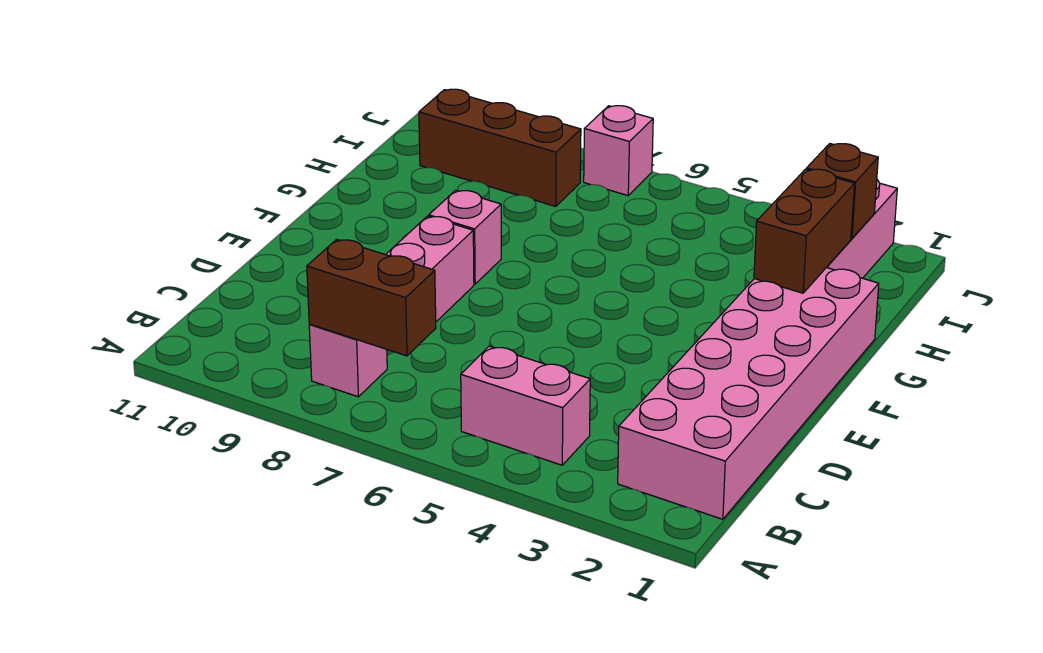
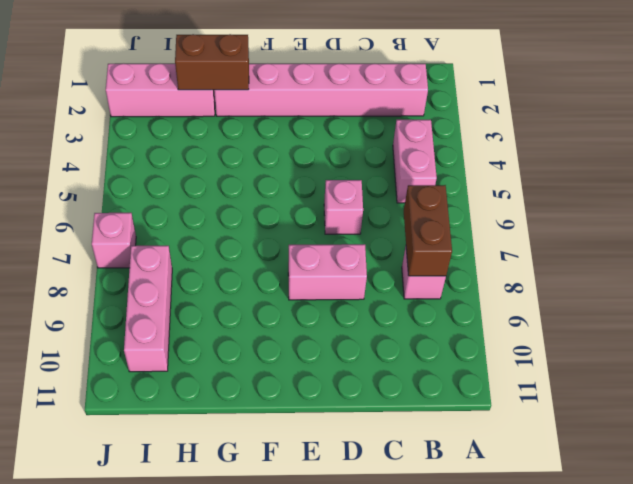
pink brick B1:G2 level 1 -> pink brick B2:G2 level 1
pink brick F8 level 1 -> pink brick D6 level 1
brown brick I2 level 2 -> none
brown brick I8:I10 level 1 -> pink brick I8:I10 level 1

